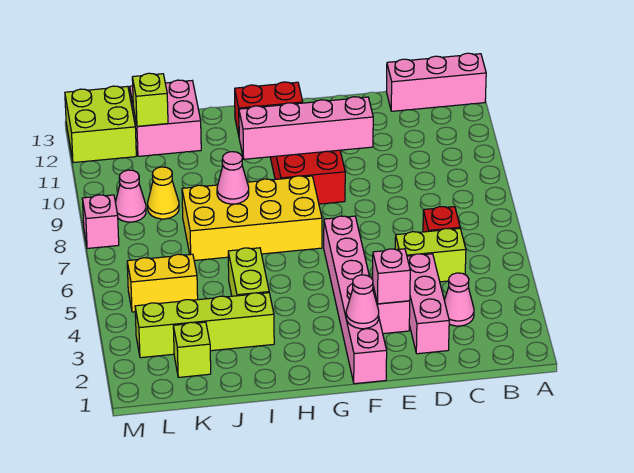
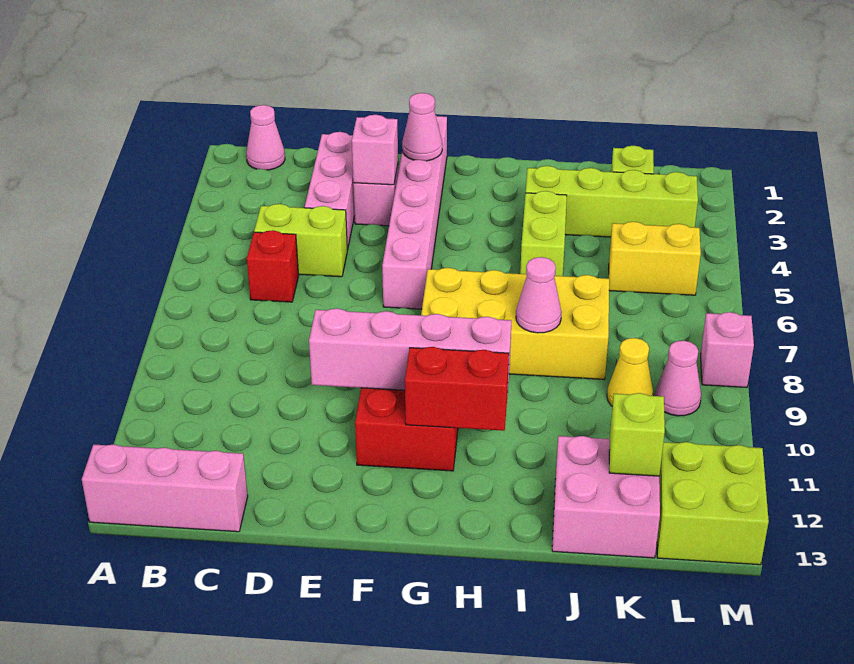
pink cone C3 level 1 -> pink cone B1 level 1

